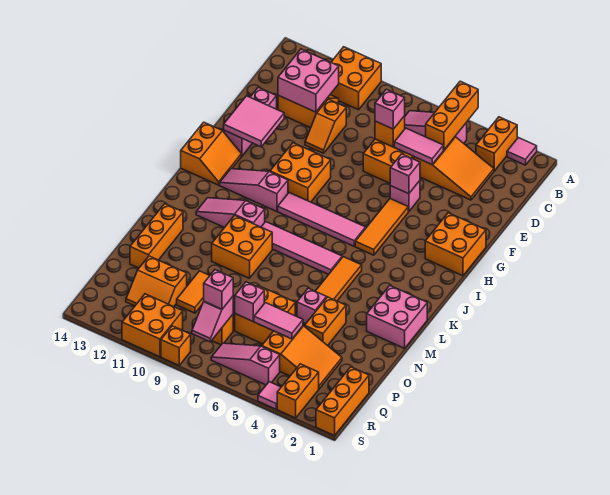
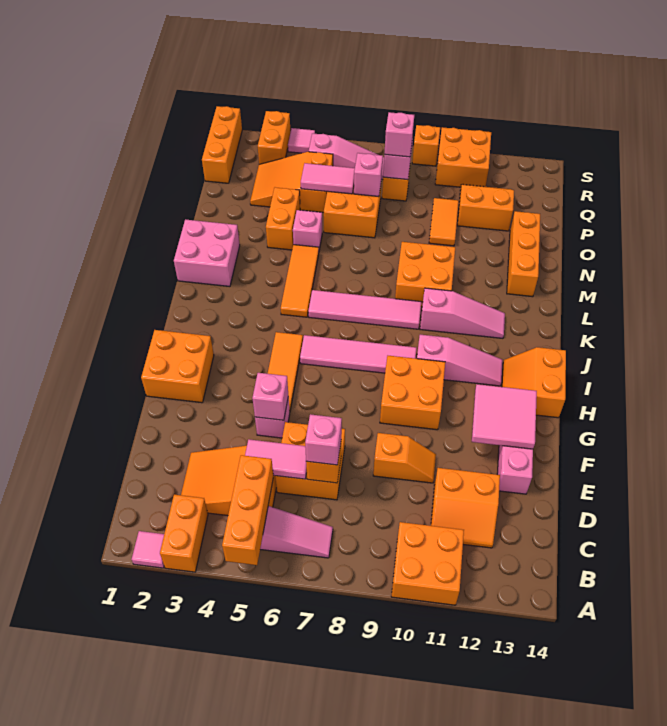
pink brick C11:D12 level 2 -> none
orange slope D10:E10 level 1 top D -> orange slope E9:E10 level 1 top 9

